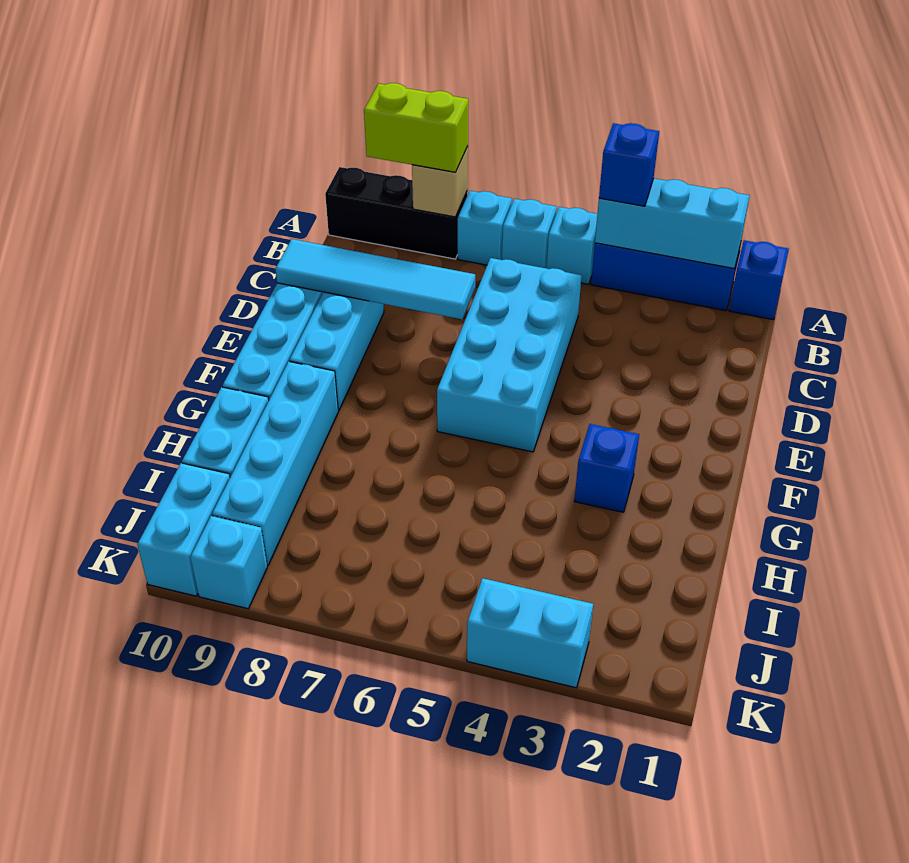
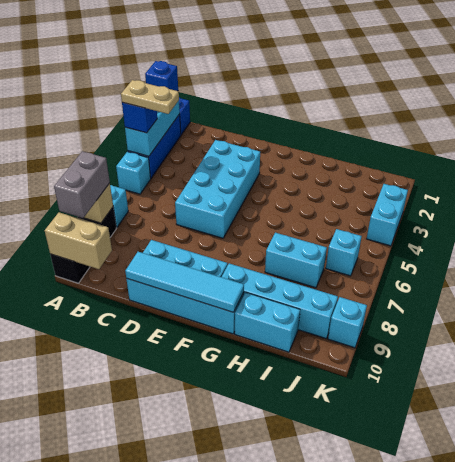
none -> tan plate A4:B4 level 4
cyan brick A6 level 1 -> cyan brick J6 level 1
lime brick A8:A9 level 3 -> grey brick A8:A9 level 3
none -> tan brick A10:B10 level 2
cyan brick C5:F6 level 1 -> cyan brick D3:E6 level 1
cyan tile D7:D10 level 2 -> cyan tile D10:G10 level 2
blue brick G3 level 1 -> blue brick A2 level 3
cyan brick J10:K10 level 1 -> cyan brick H7:I7 level 1

